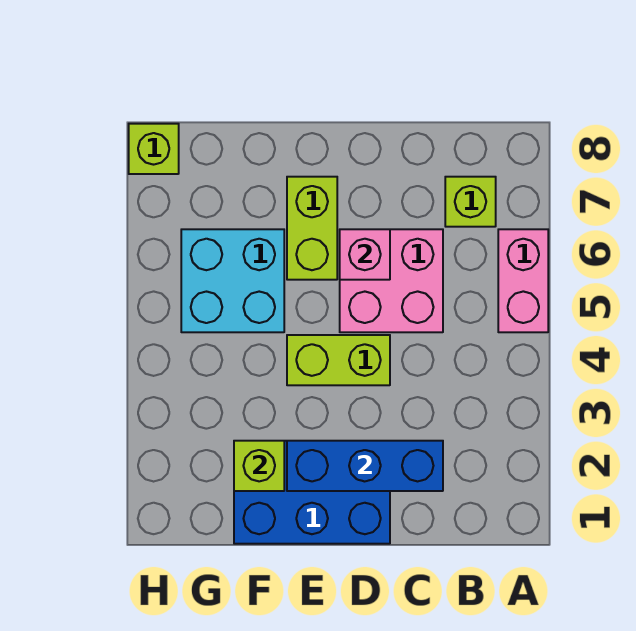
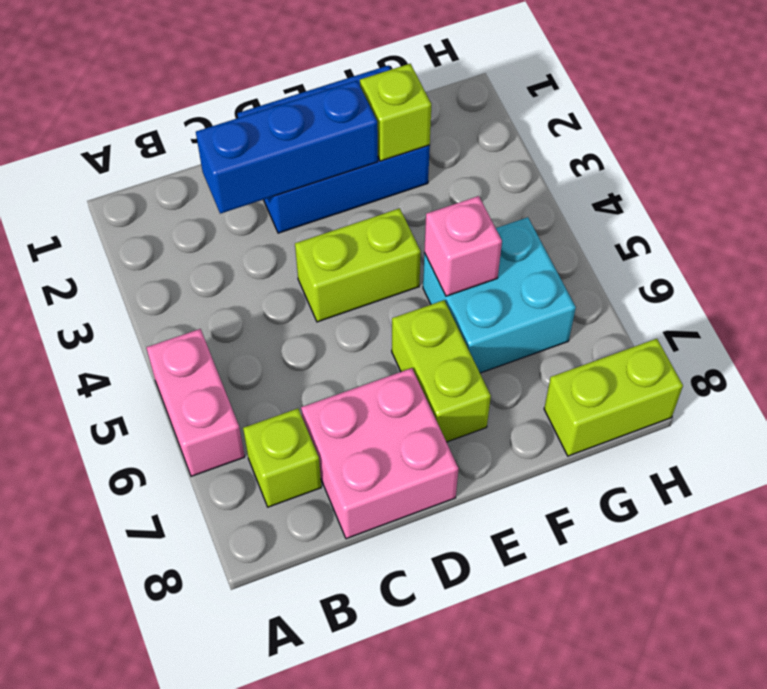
pink brick C5:D6 level 1 -> pink brick C7:D8 level 1
pink brick D6 level 2 -> pink brick F5 level 2
lime brick H8 level 1 -> lime brick G8:H8 level 1

